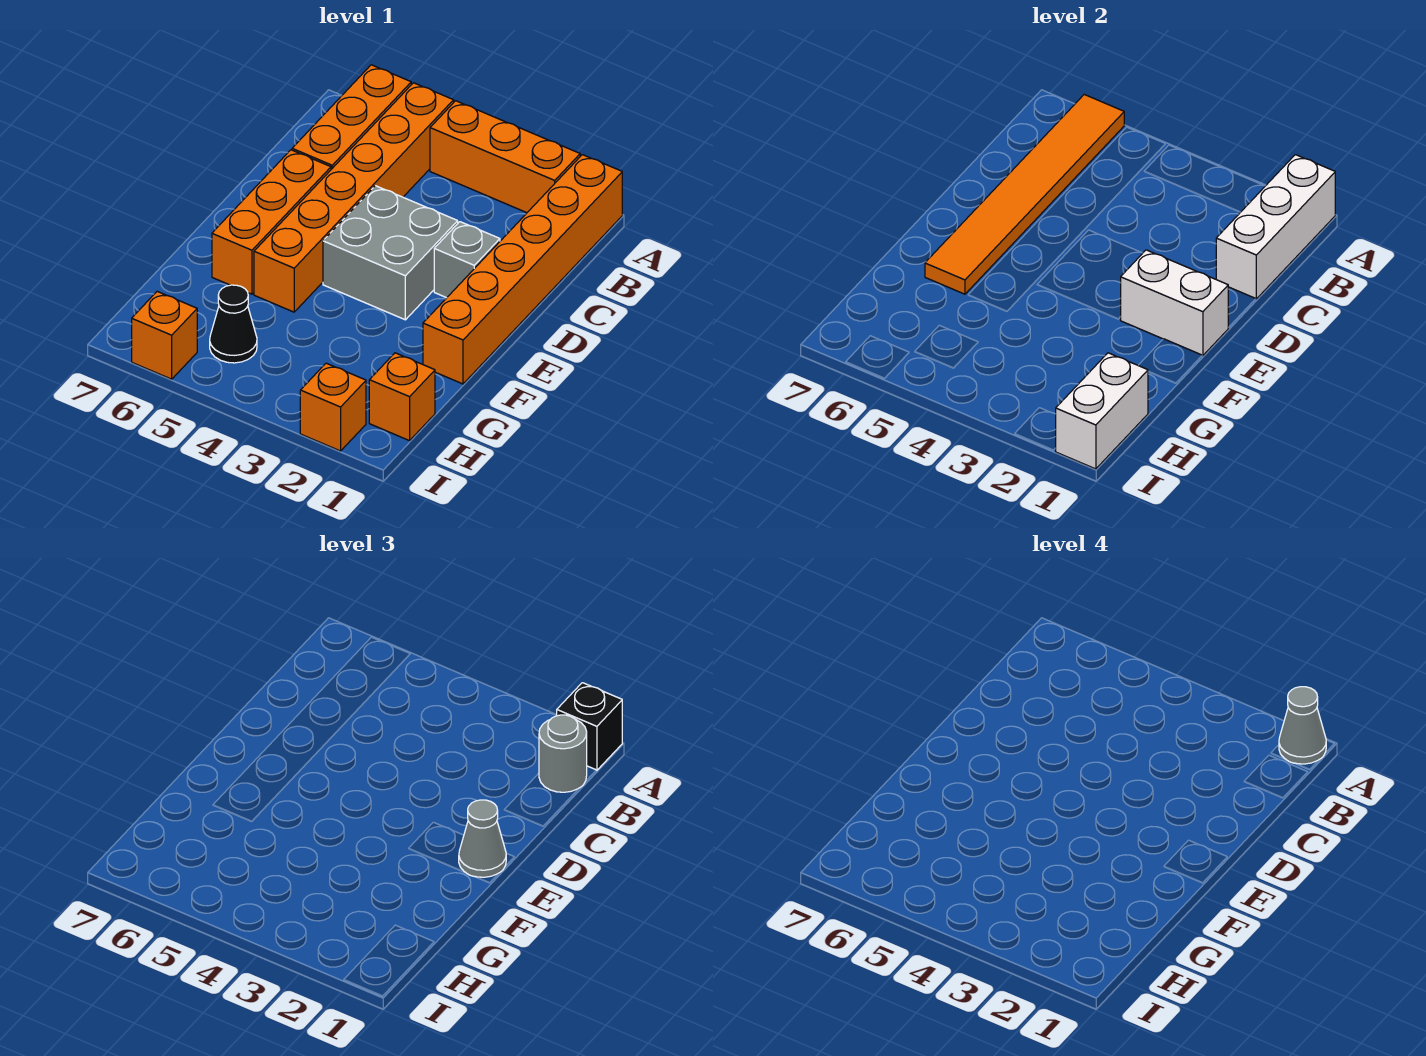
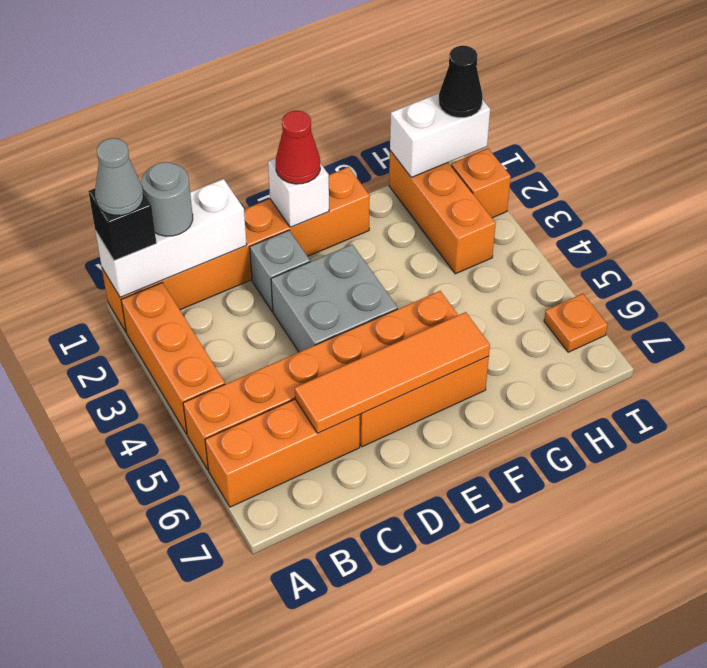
orange tile A6:F6 level 2 -> orange tile C6:F6 level 2
white brick E1:E2 level 2 -> white brick E1 level 2
grey cone E1 level 3 -> red cone E1 level 3
orange brick H1 level 1 -> orange brick H1:H3 level 1
black cone H5 level 1 -> black cone I1 level 3
orange brick I6 level 1 -> orange plate I6 level 1

